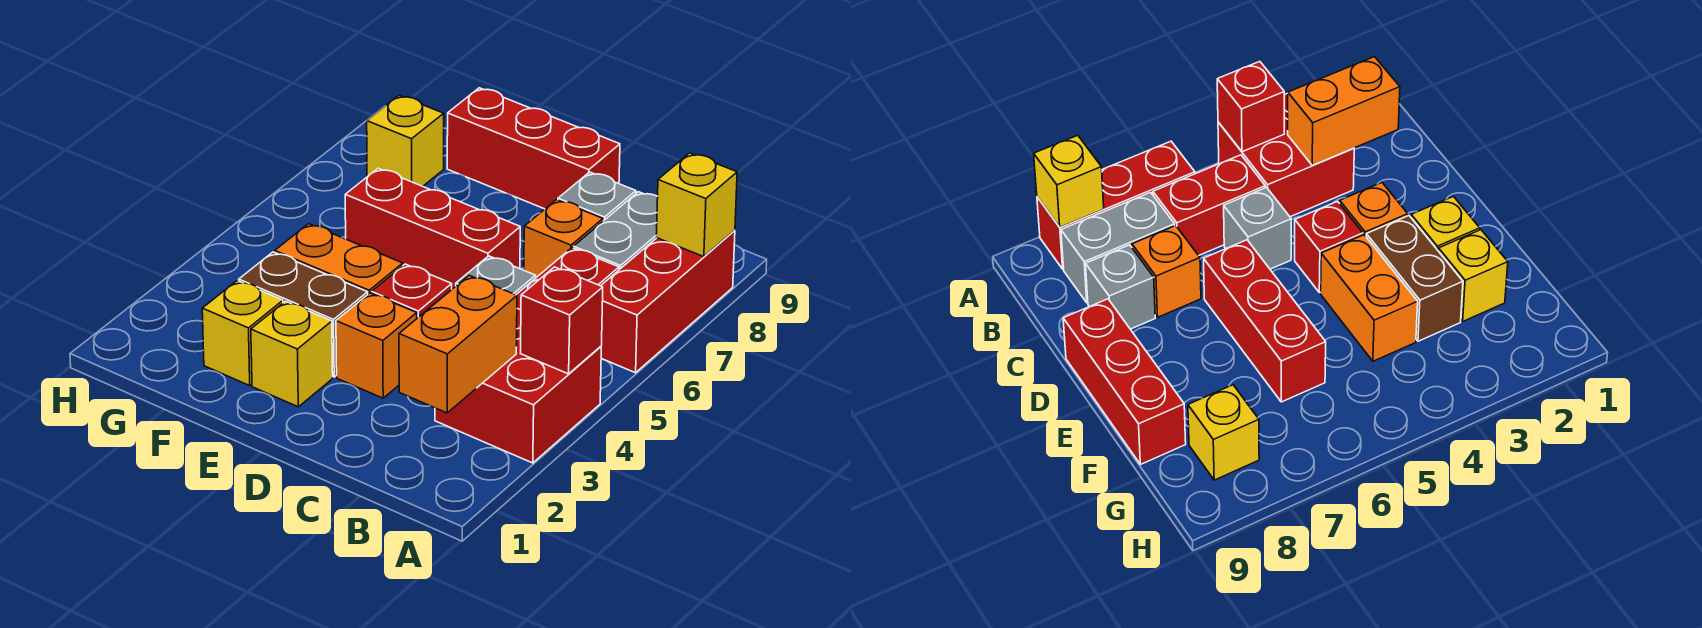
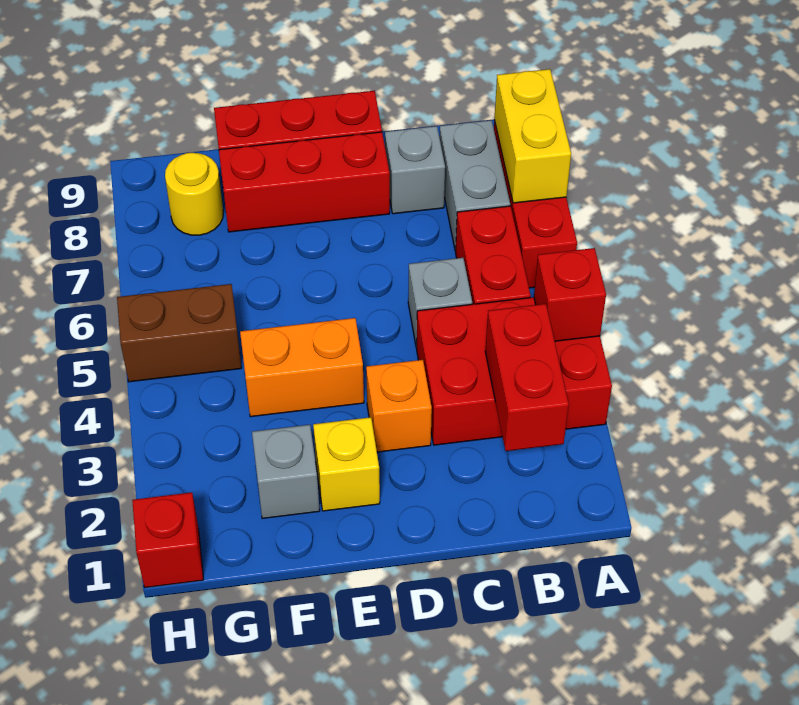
red brick A3:B4 level 1 -> red brick A3:C4 level 1
yellow brick A8 level 2 -> yellow brick A7:A8 level 2
orange brick B2:B3 level 2 -> red brick B2:B3 level 2
orange brick C7 level 1 -> none
red brick D4 level 1 -> red brick H1 level 1
red brick D6:F6 level 1 -> red brick D8:F8 level 1
brown brick E3:F3 level 1 -> brown brick G5:H5 level 1
yellow brick F2 level 1 -> grey brick F2 level 1
yellow brick G8 level 1 -> yellow round brick G8 level 1

